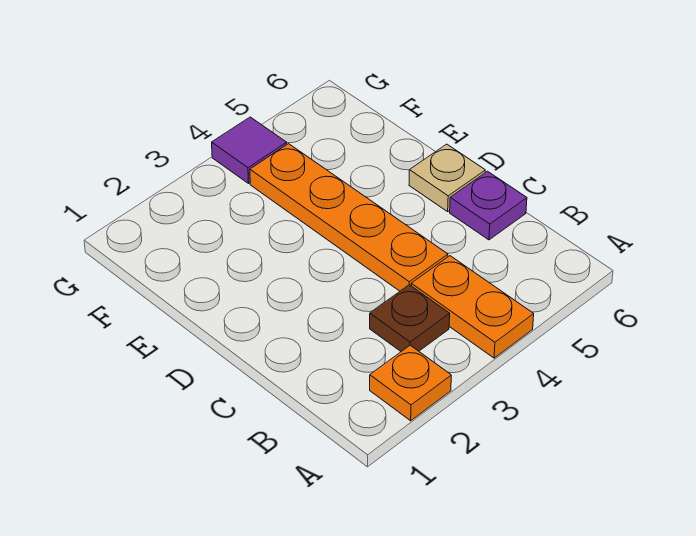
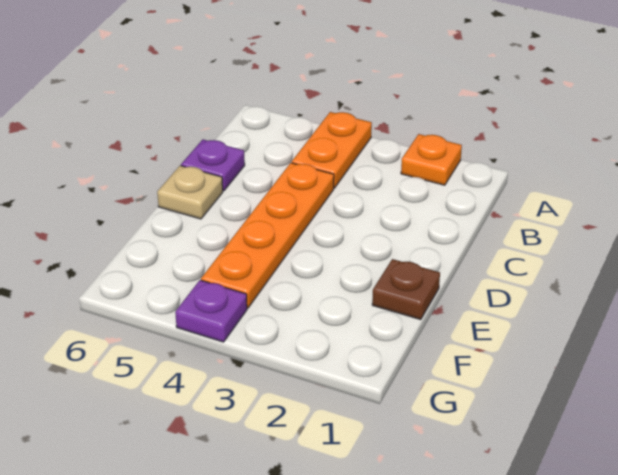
brown plate B3 level 1 -> brown plate E1 level 1
purple tile G4 level 1 -> purple plate G4 level 1

